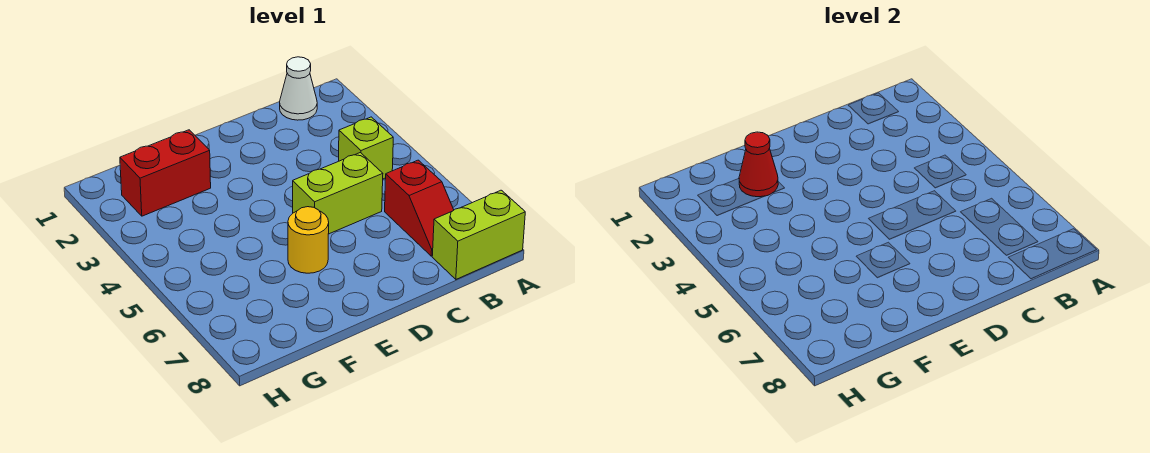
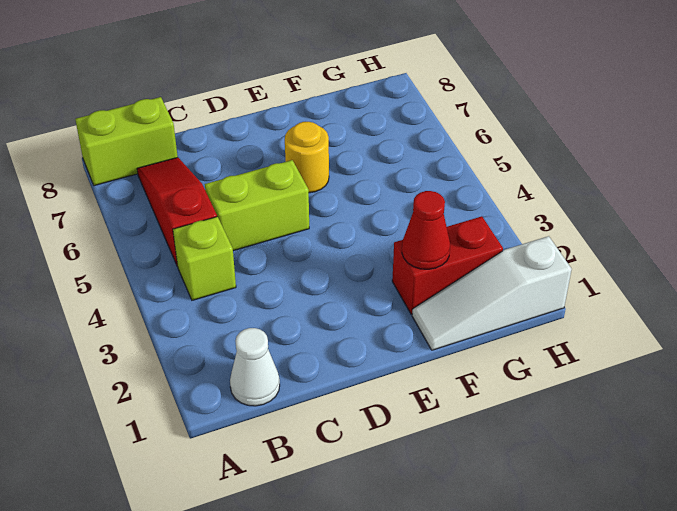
red slope B6:B7 level 1 top 6 -> red slope B5:B7 level 1 top 5
none -> white slope F1:H1 level 1 top H

